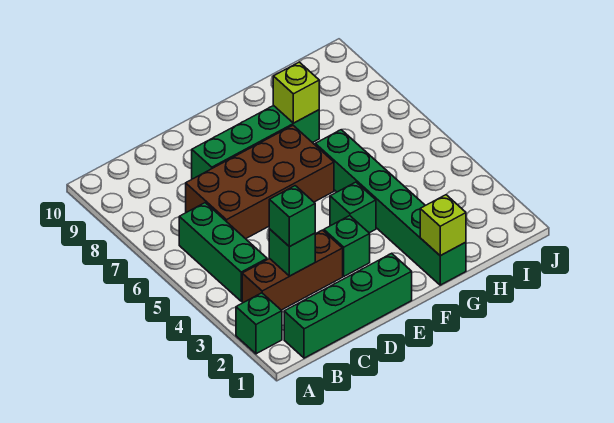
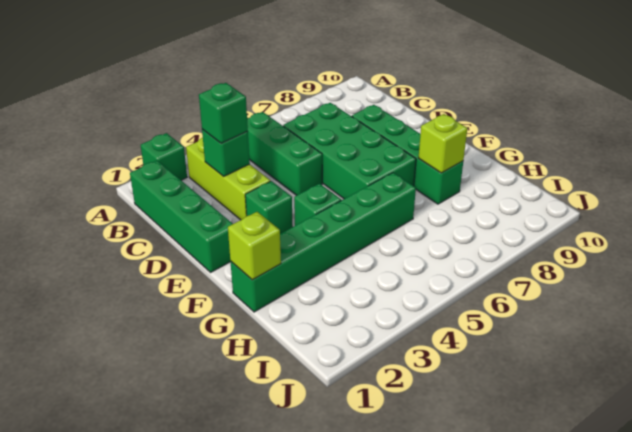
brown brick B3:D3 level 1 -> lime brick B3:D3 level 1
green brick B4:B6 level 1 -> green brick B5:D5 level 1
brown brick C6:F7 level 1 -> green brick C6:F7 level 1

